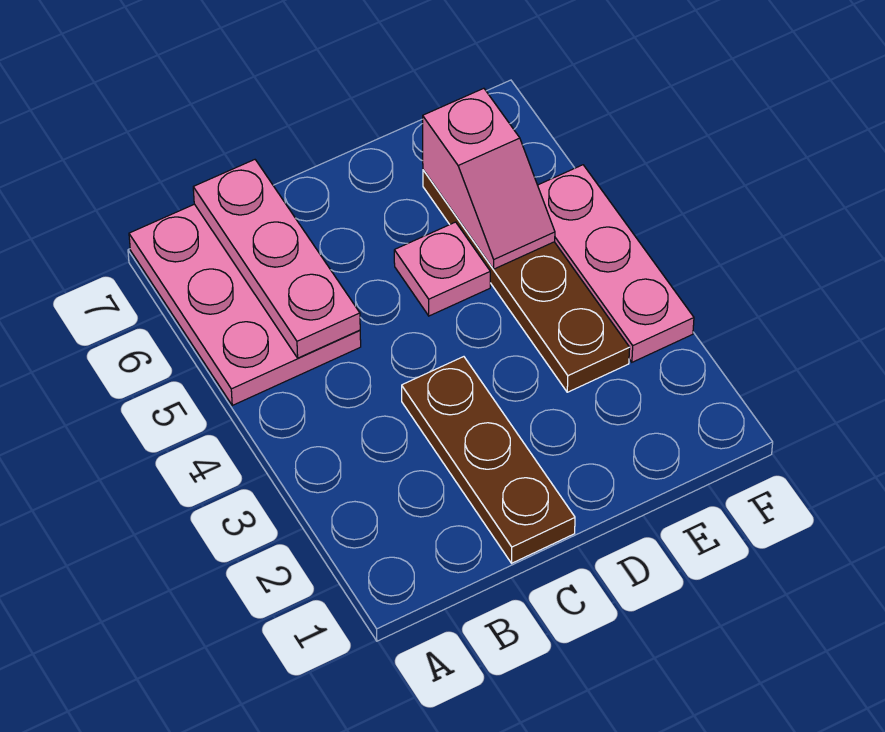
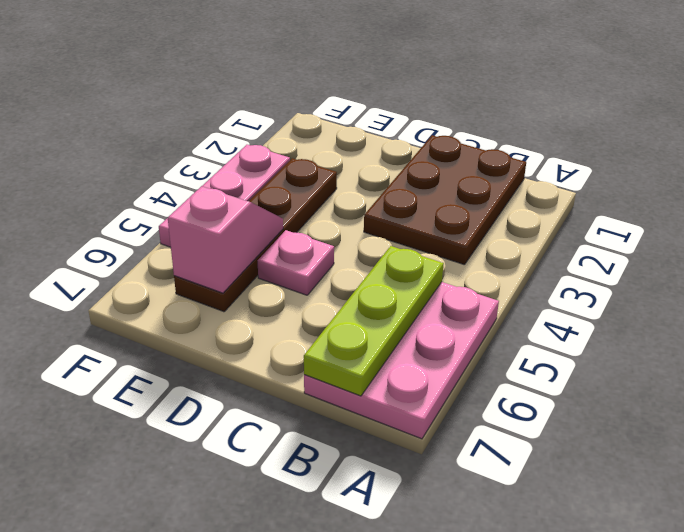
pink plate B5:B7 level 2 -> lime plate B5:B7 level 2
brown plate C1:C3 level 1 -> brown plate B1:C3 level 1

